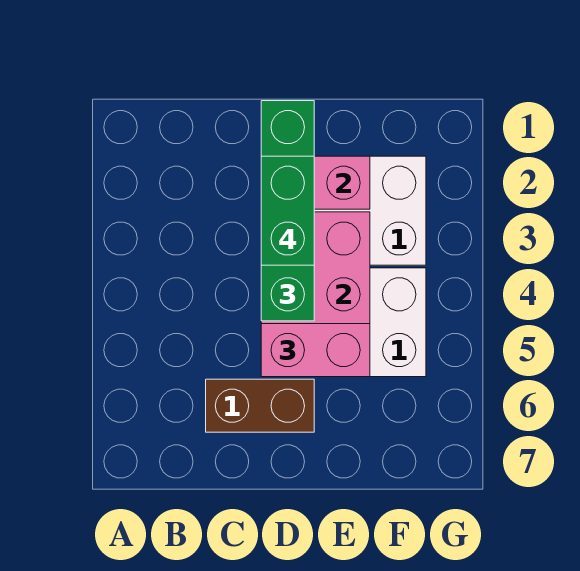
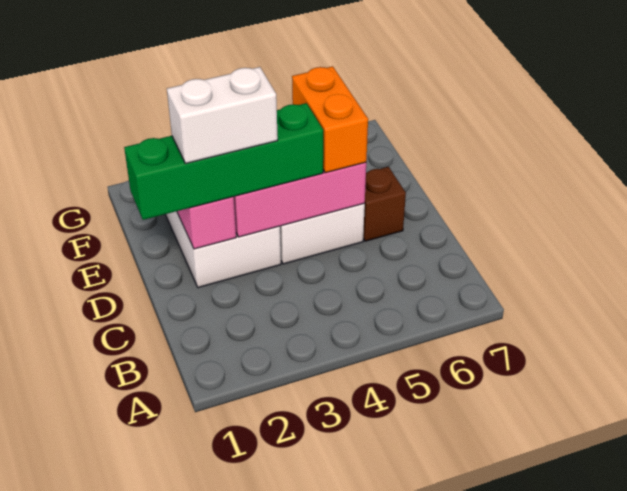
brown brick C6:D6 level 1 -> brown brick D6 level 1
green brick D2:D3 level 4 -> white brick D2:D3 level 4
pink brick D5:E5 level 3 -> orange brick D5:E5 level 3

